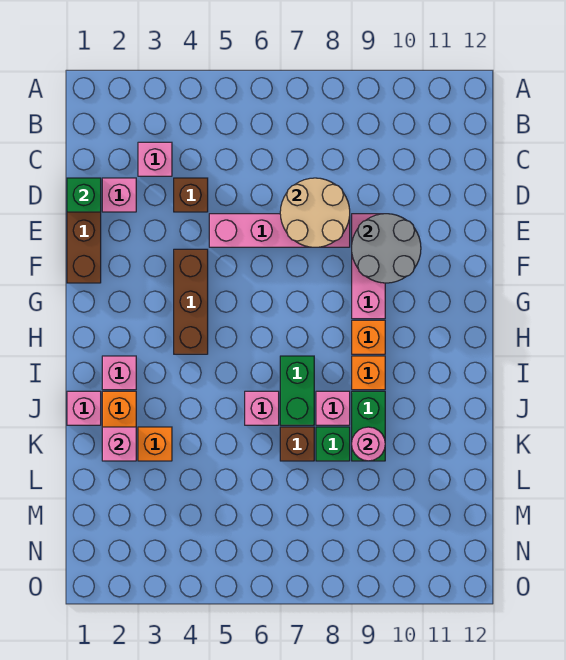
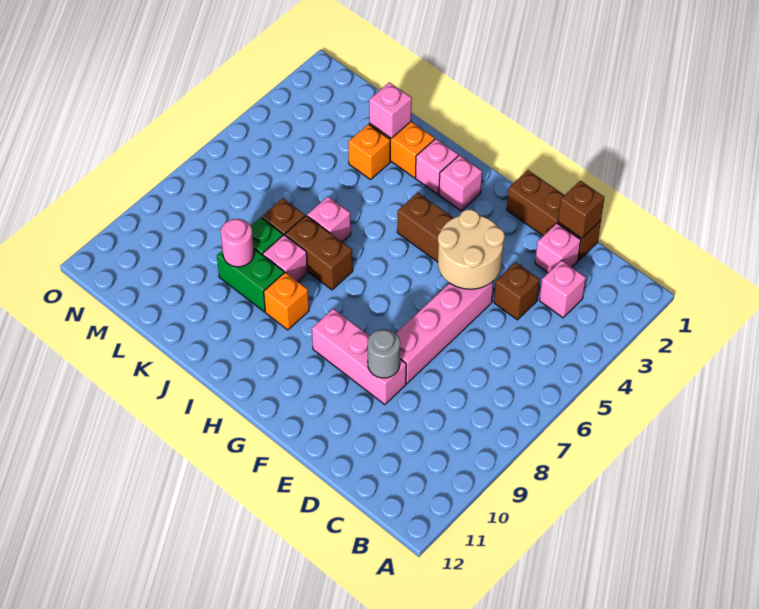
green brick D1 level 2 -> brown brick D1 level 2
tan round brick D7:E8 level 2 -> tan round brick E4:F5 level 2
grey round brick E9:F10 level 2 -> grey round brick E9 level 2
orange brick H9 level 1 -> none
green brick I7:J7 level 1 -> brown brick I7:J7 level 1
pink brick J1 level 1 -> pink brick H2 level 1

